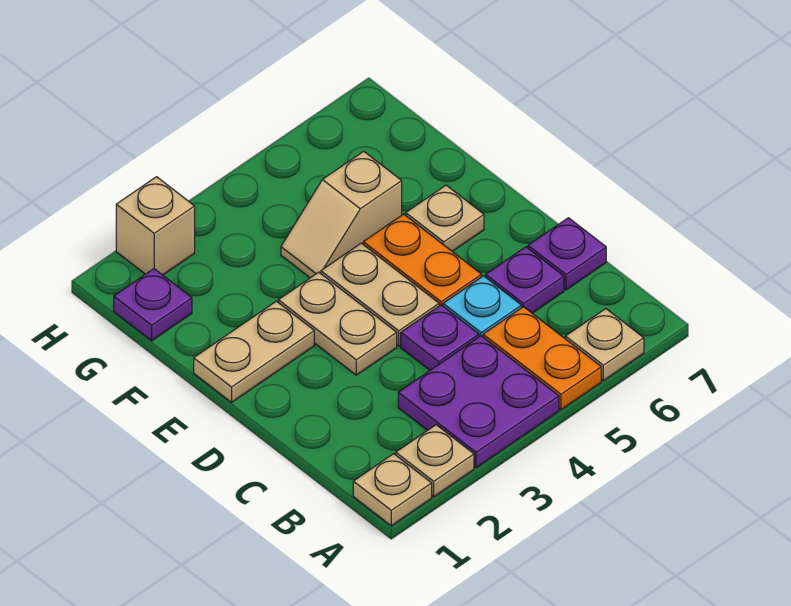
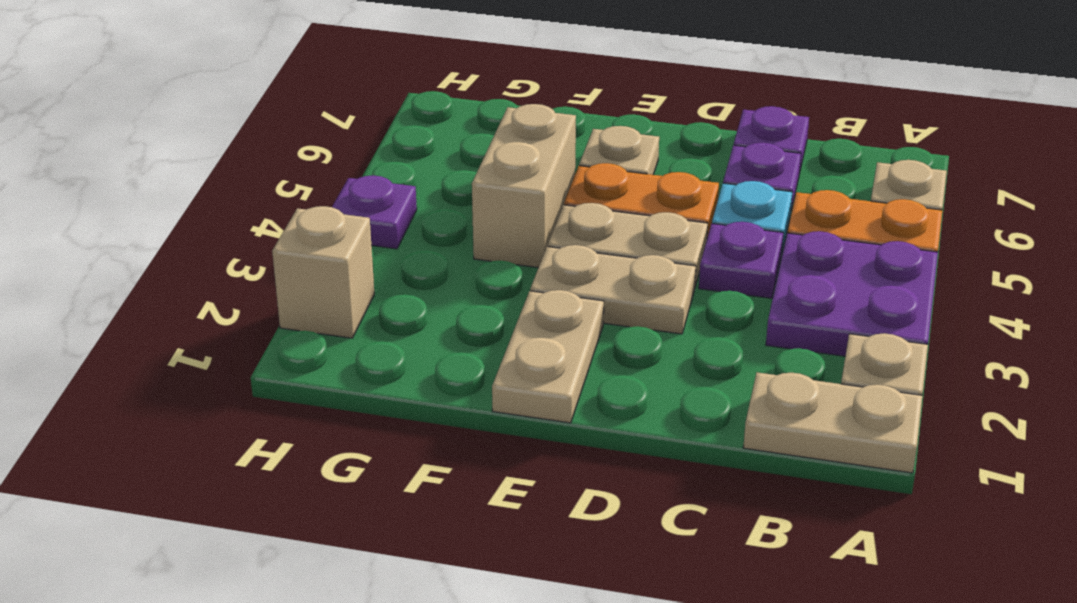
tan plate A1 level 1 -> tan plate A1:B1 level 1
tan slope F4:F5 level 1 top 5 -> tan brick F4:F5 level 1
purple plate G1 level 1 -> purple plate H4 level 1

